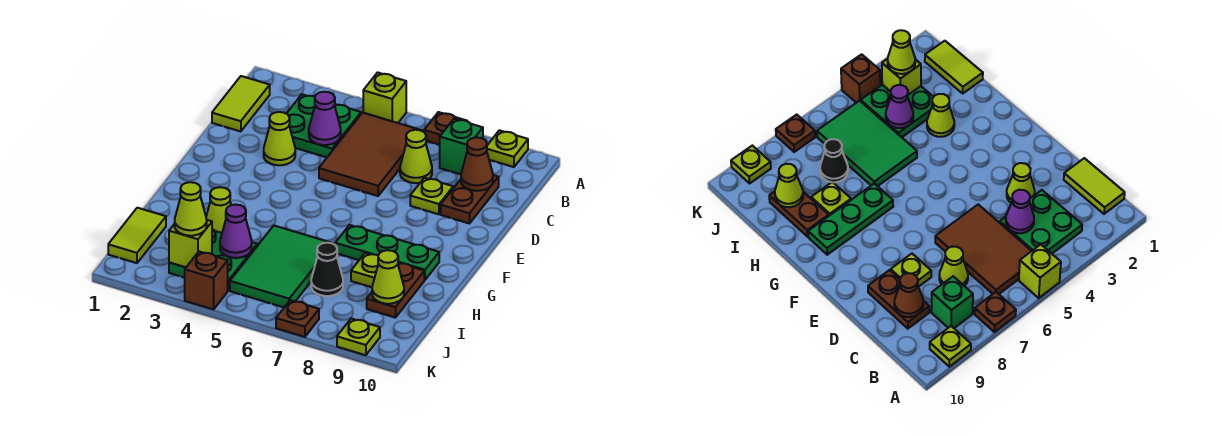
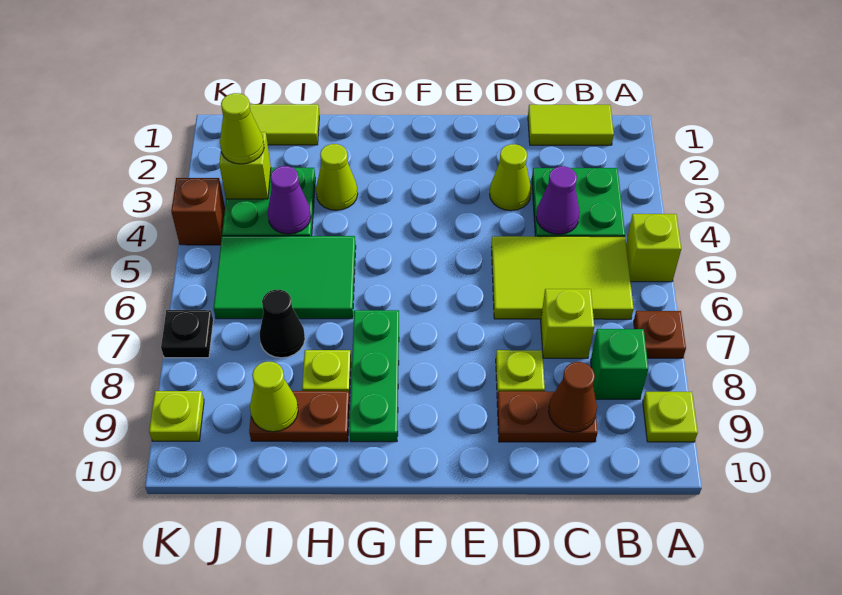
brown tile B5:D6 level 1 -> lime tile B5:D6 level 1
lime cone C7 level 1 -> lime brick C7 level 1
brown plate K7 level 1 -> black plate K7 level 1

